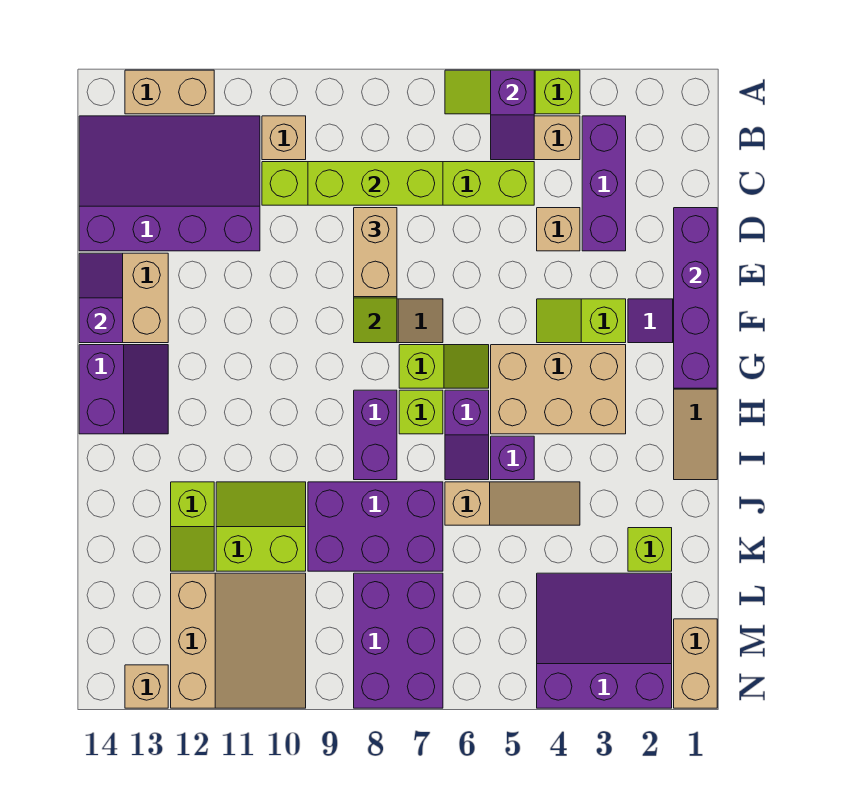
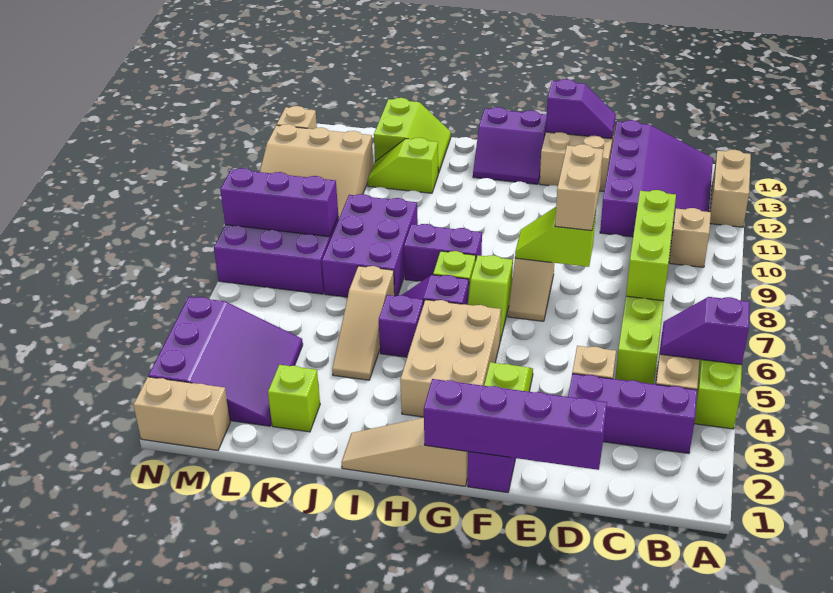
tan brick D8:E8 level 3 -> tan brick E8:E9 level 3
lime slope J10:K11 level 1 top K -> lime slope J13:K14 level 1 top K
none -> purple brick L8:N8 level 2

